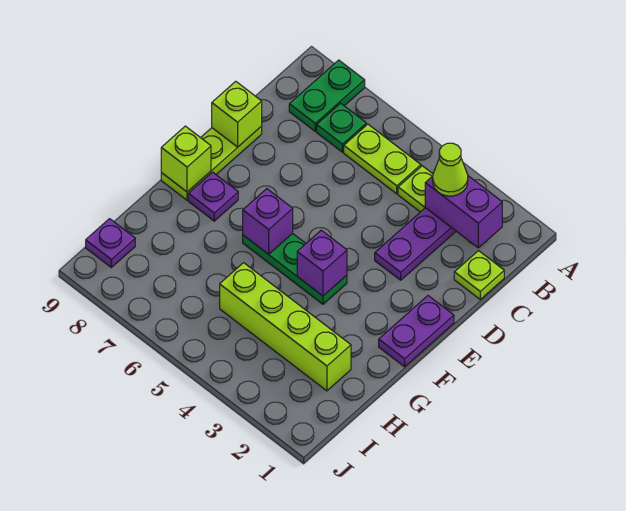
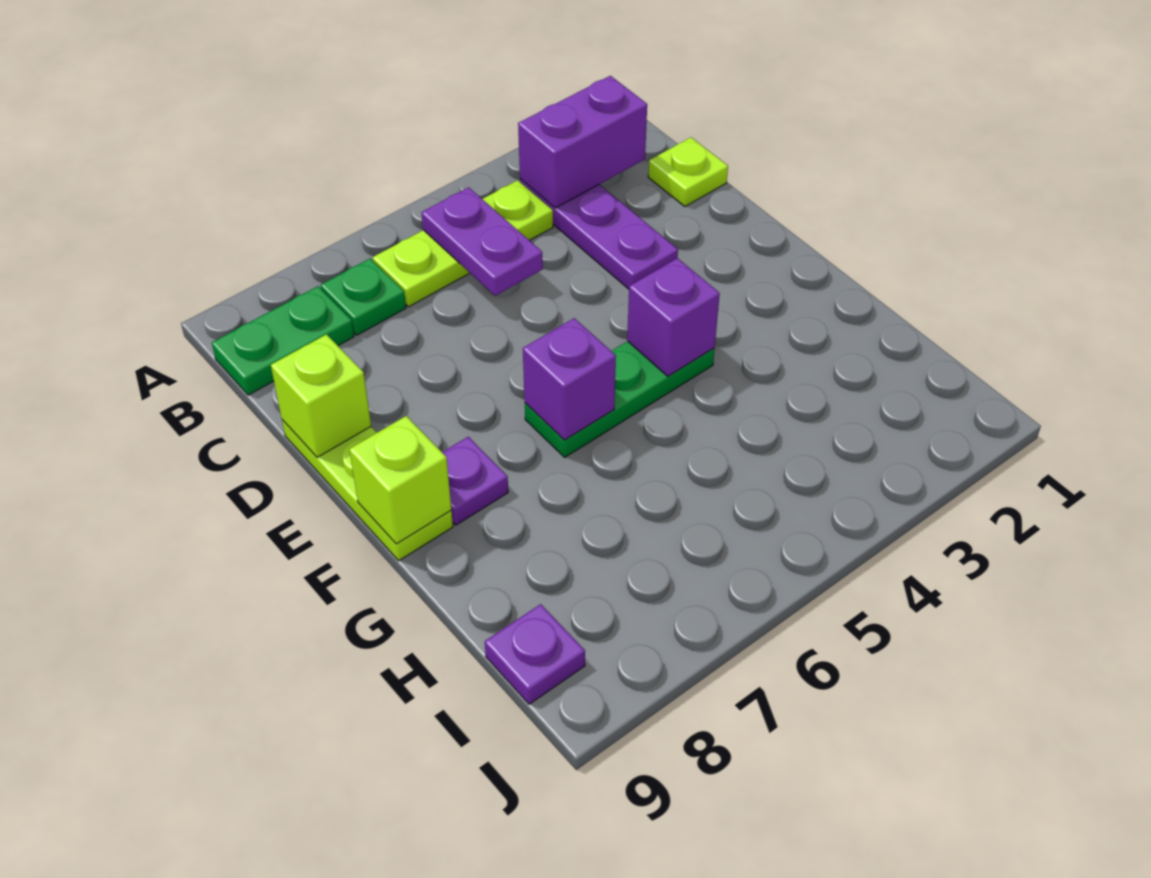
green plate A8:B8 level 1 -> green plate B8:B9 level 1
lime cone B3 level 3 -> none
purple plate E1:F1 level 1 -> purple plate B5:C5 level 2
lime brick H2:H5 level 1 -> none

